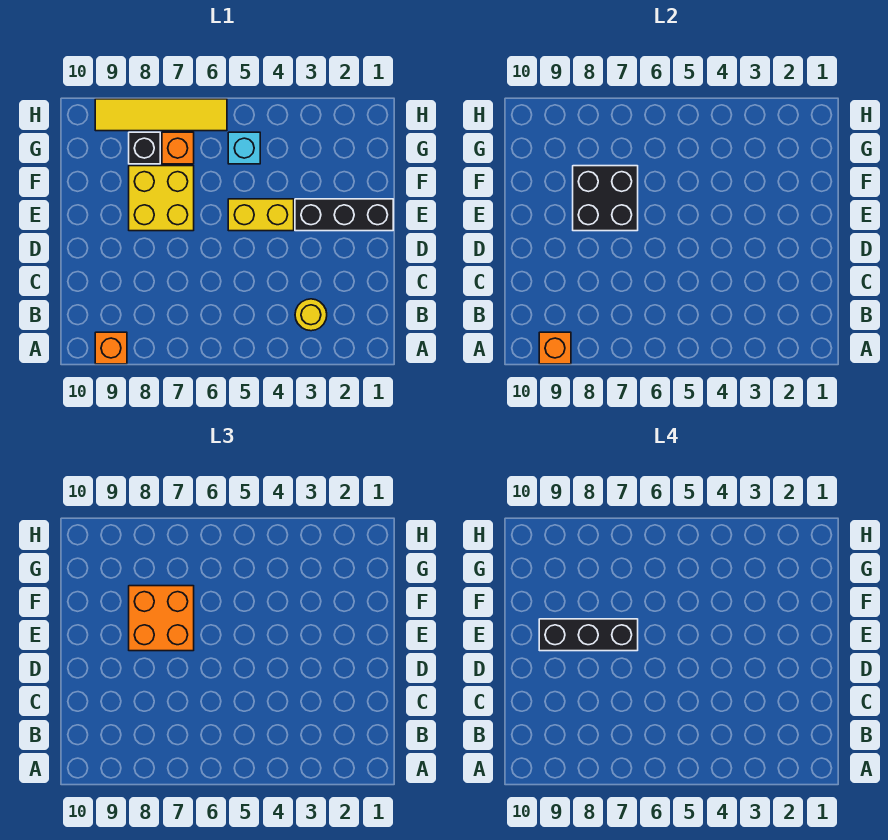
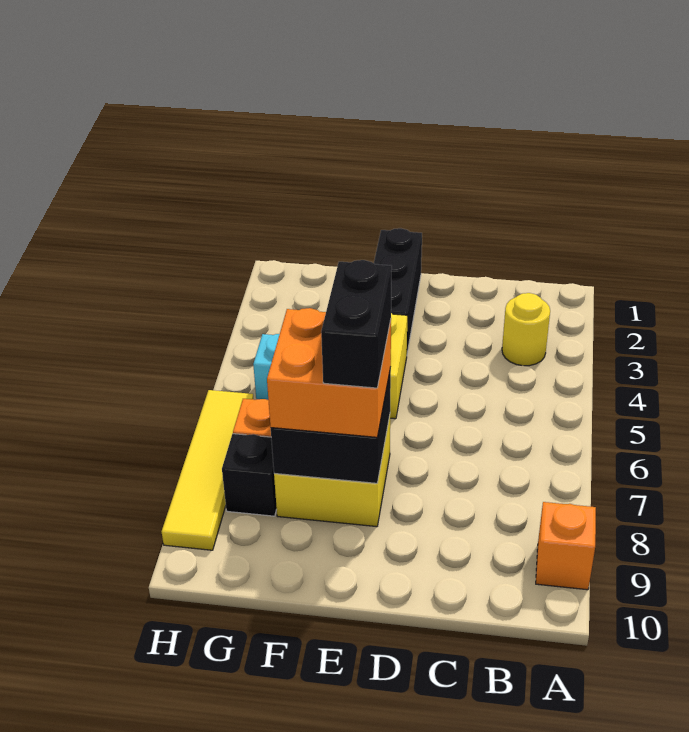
orange brick A9 level 2 -> none
black brick E7:E9 level 4 -> black brick E7:E8 level 4

